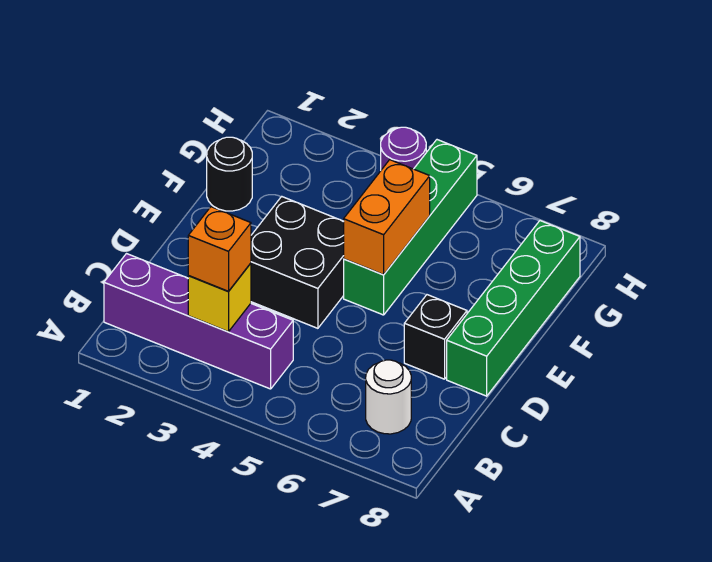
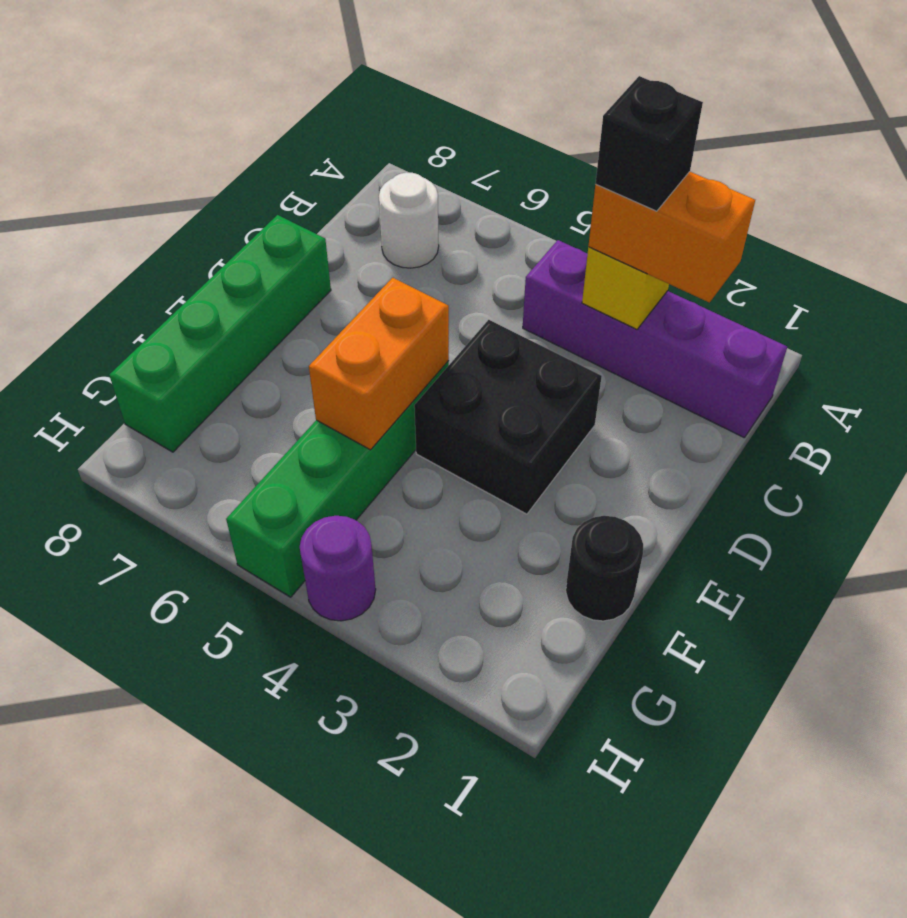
orange brick B3 level 3 -> orange brick B2:B3 level 3
black brick D7 level 1 -> black brick B3 level 4

